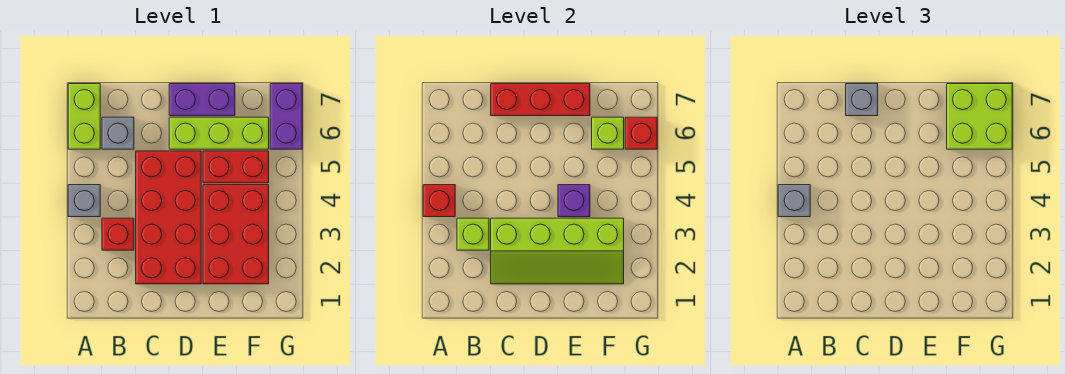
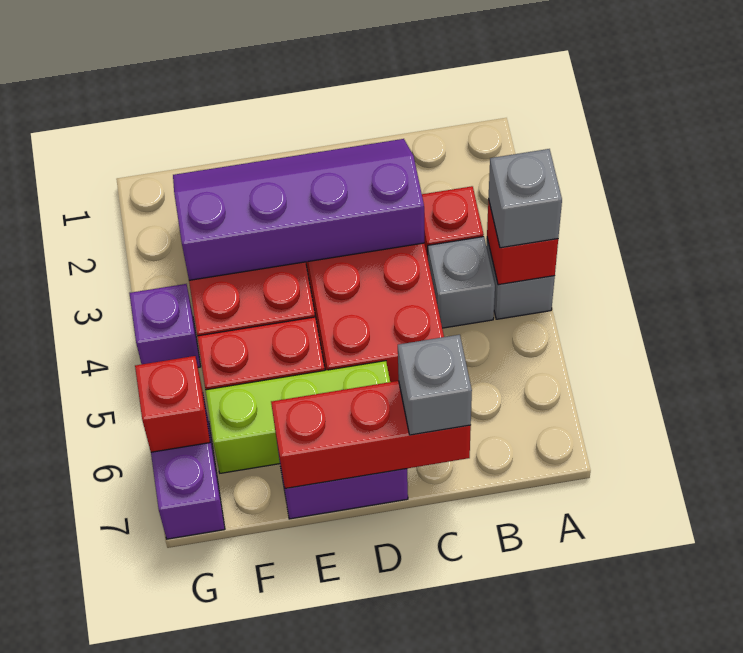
lime brick A6:A7 level 1 -> none
lime brick B3 level 2 -> none
grey brick B6 level 1 -> grey brick B4 level 1
lime slope C2:F3 level 2 top 3 -> purple slope C2:F3 level 2 top 3
purple brick E4 level 2 -> purple brick G4 level 1
lime brick F6 level 2 -> none
lime brick F6:G7 level 3 -> none

